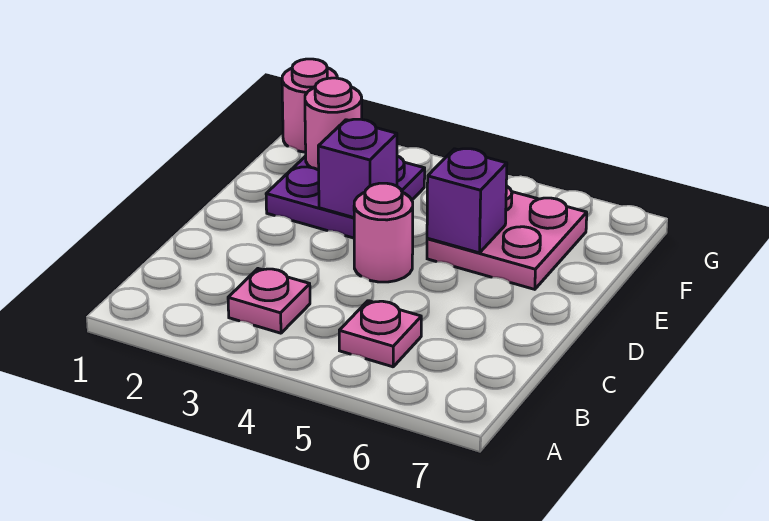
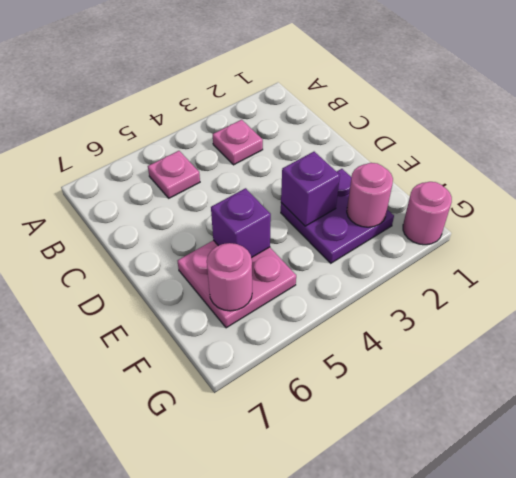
pink round brick D4 level 1 -> pink round brick F6 level 2

